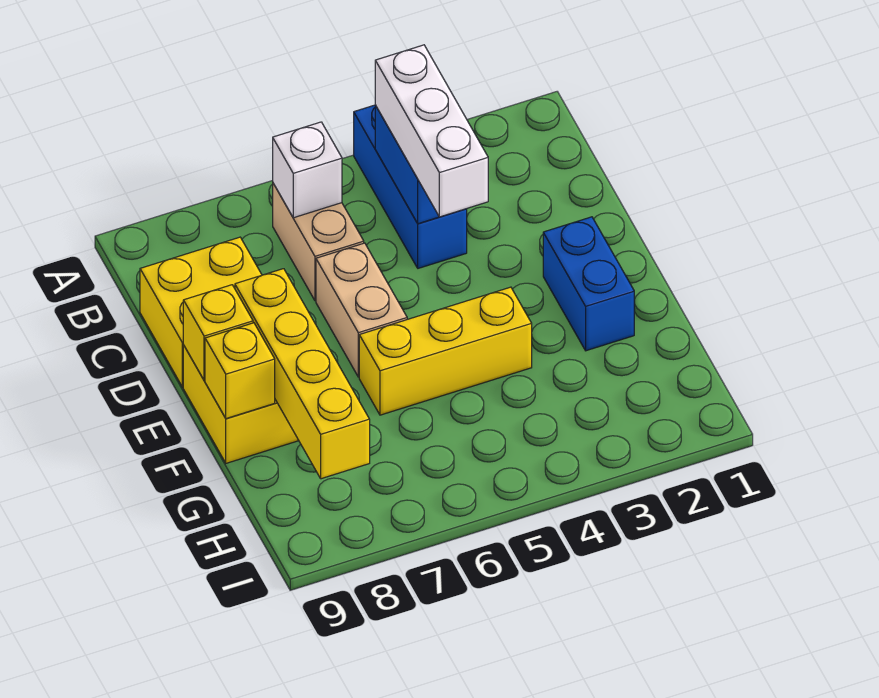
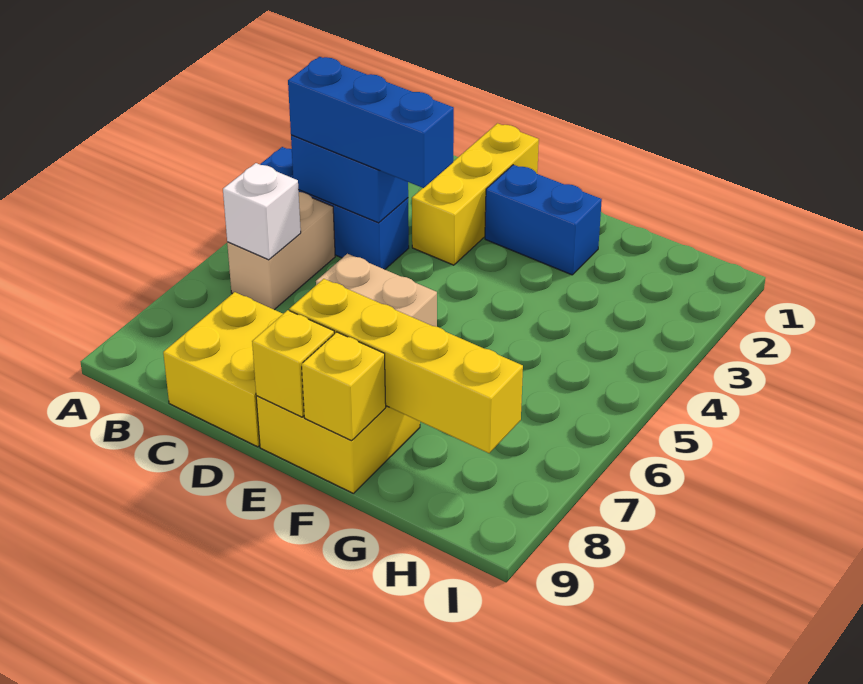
white brick B4:D4 level 3 -> blue brick B4:D4 level 3
tan brick B6:C6 level 1 -> tan brick B5:B6 level 1
yellow brick F4:F6 level 1 -> yellow brick D1:D3 level 1

